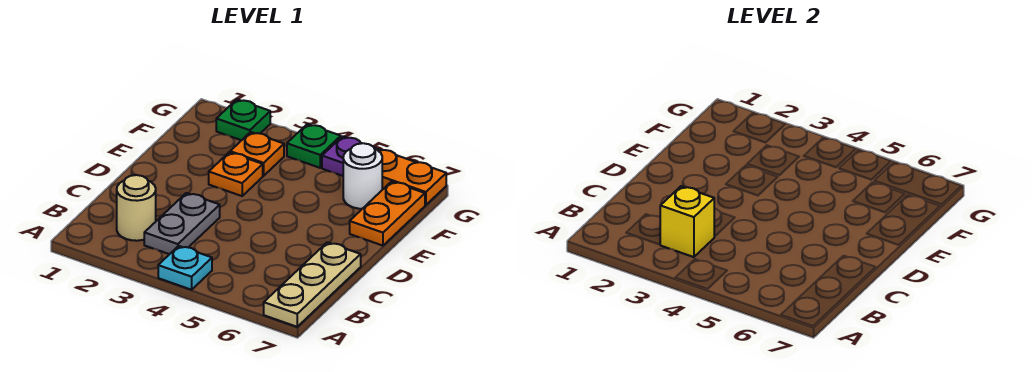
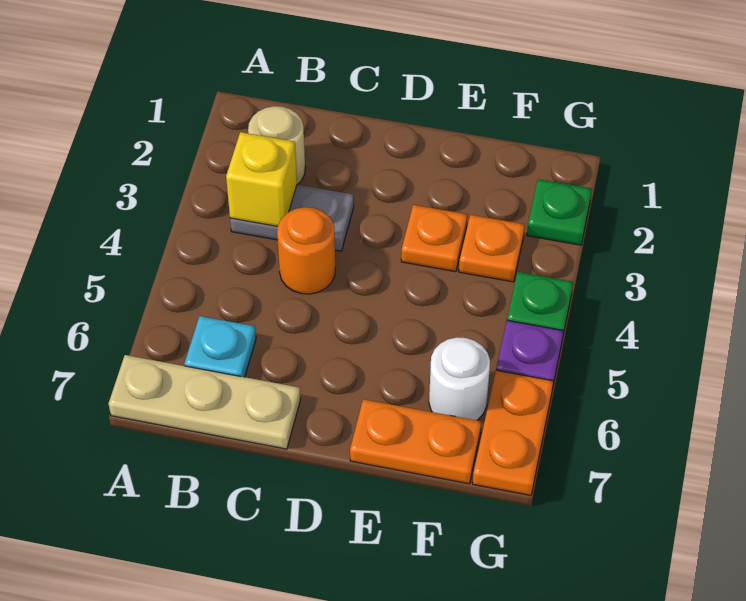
cyan plate A4 level 1 -> cyan plate B6 level 1
none -> orange round brick C4 level 1

